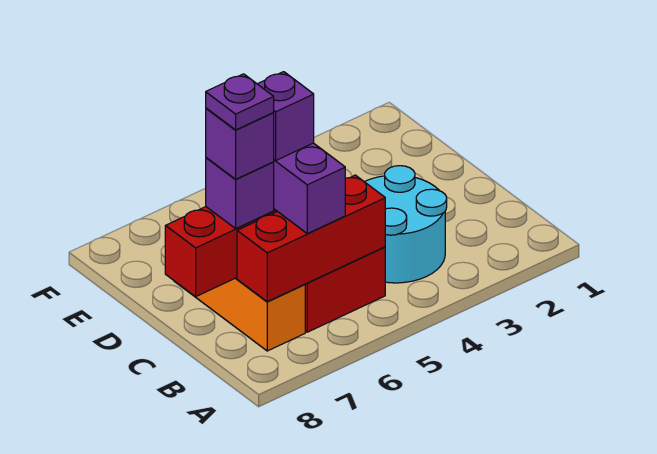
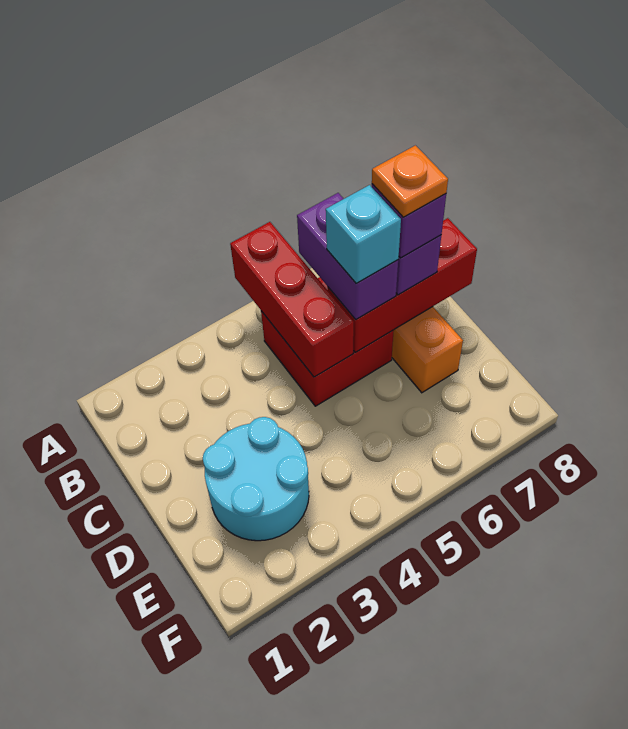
cyan round brick B3:C4 level 1 -> cyan round brick D2:E3 level 1
red brick B5:B7 level 2 -> red brick A5:C5 level 2
purple brick C6 level 4 -> cyan brick C6 level 4
purple plate C7 level 5 -> orange plate C7 level 5

